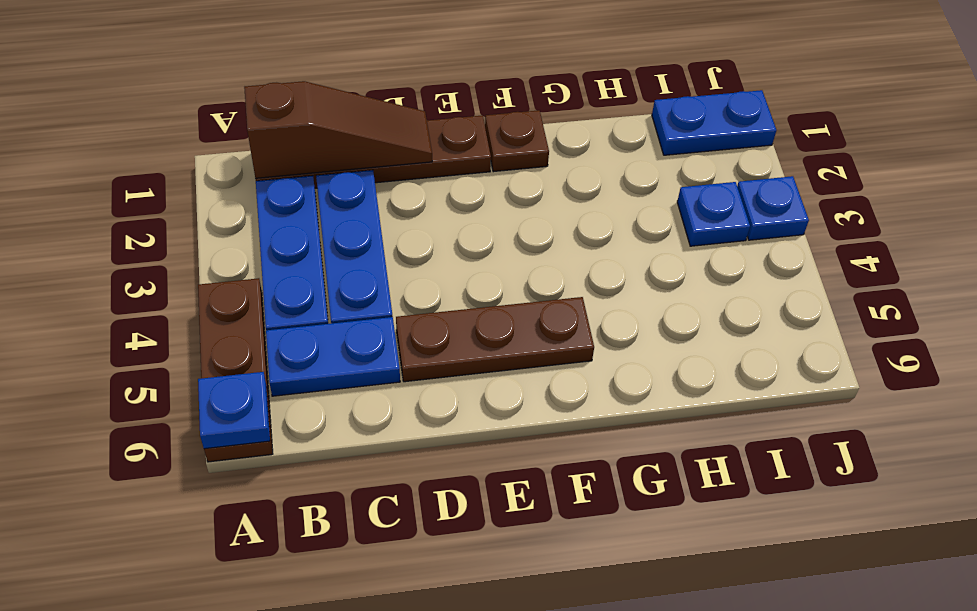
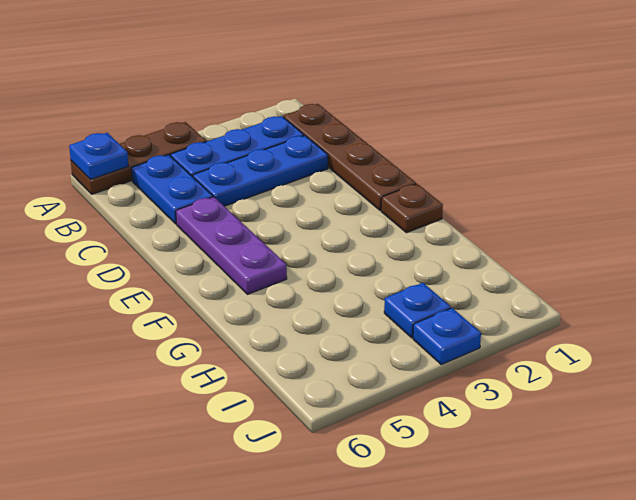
brown slope B1:D1 level 2 top B -> none
brown plate D5:F5 level 1 -> purple plate D5:F5 level 1
blue plate I1:J1 level 1 -> none

